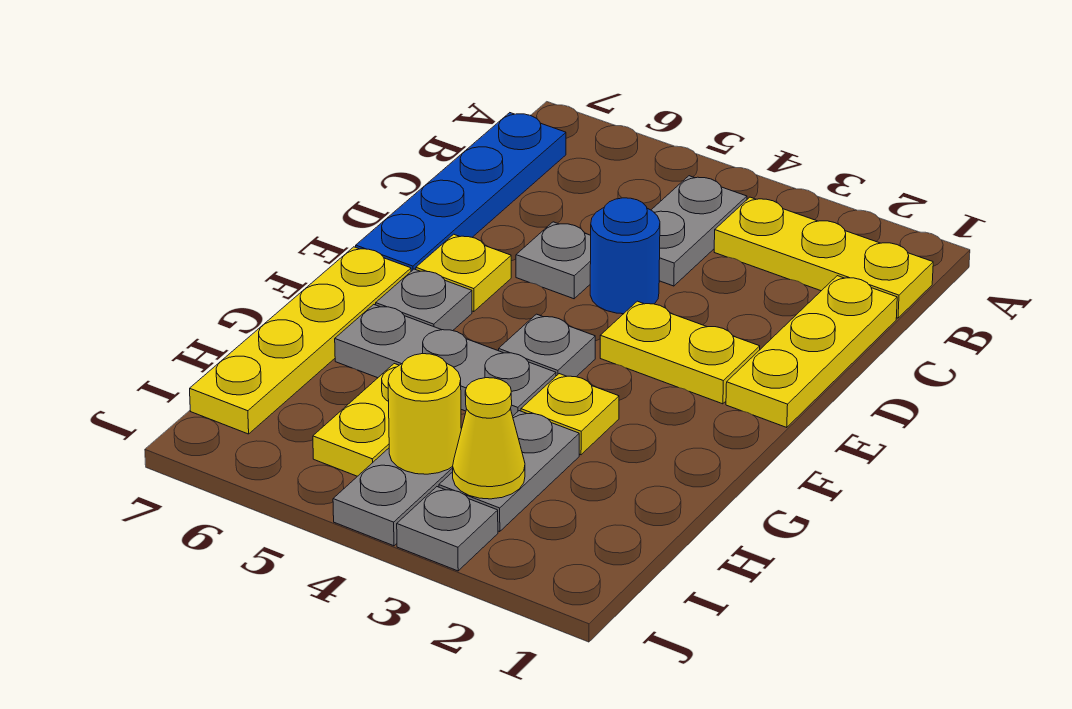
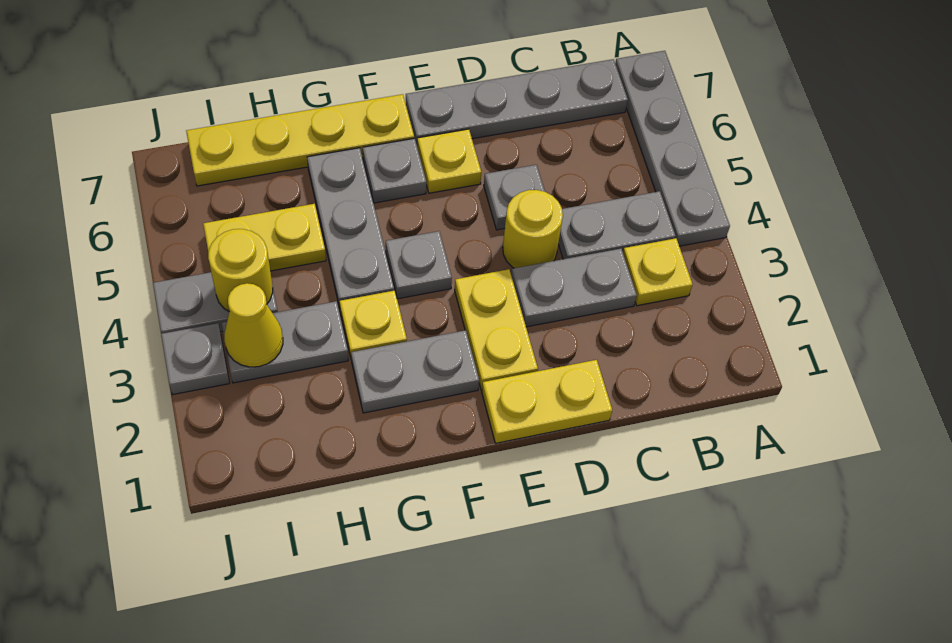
none -> grey plate A4:A7 level 1
yellow plate B1:B3 level 1 -> yellow plate B3 level 1
blue plate B7:E7 level 1 -> grey plate B7:E7 level 1
yellow plate C1:E1 level 1 -> yellow plate D1:E1 level 1
none -> grey plate C3:D3 level 1
blue round brick D4 level 1 -> yellow round brick D4 level 1
none -> grey plate F2:G2 level 1

